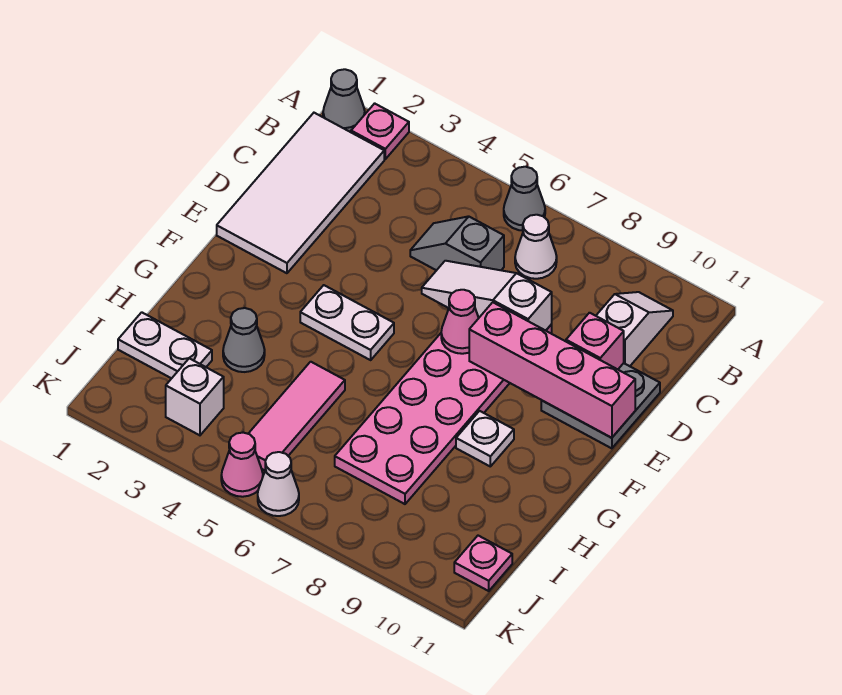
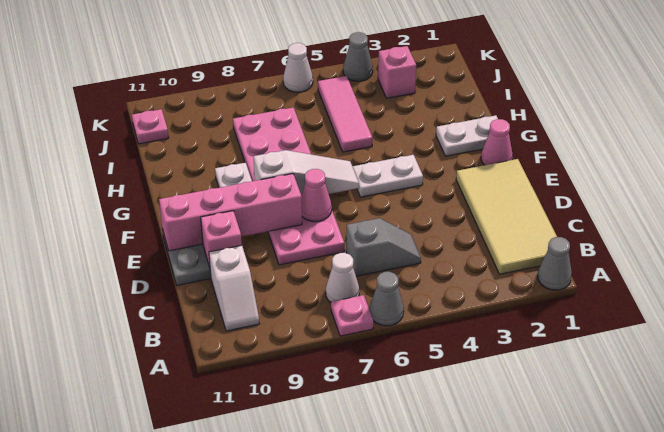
pink plate A2 level 1 -> pink plate A7 level 1
white tile B1:E2 level 1 -> tan tile B1:E2 level 1
white slope D6:D8 level 2 top 8 -> white slope F6:F8 level 2 top 8
grey cone H3 level 1 -> grey cone K4 level 1
white plate I1:I2 level 1 -> white plate G1:G2 level 1
white brick J3 level 1 -> pink brick J3 level 1
pink cone K5 level 1 -> pink cone F1 level 1

